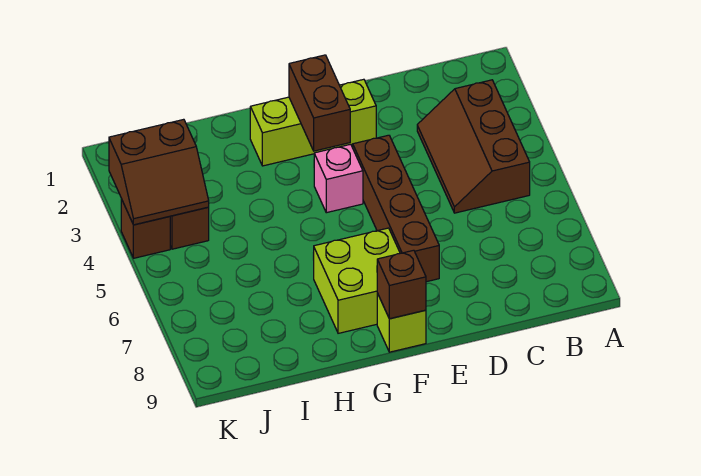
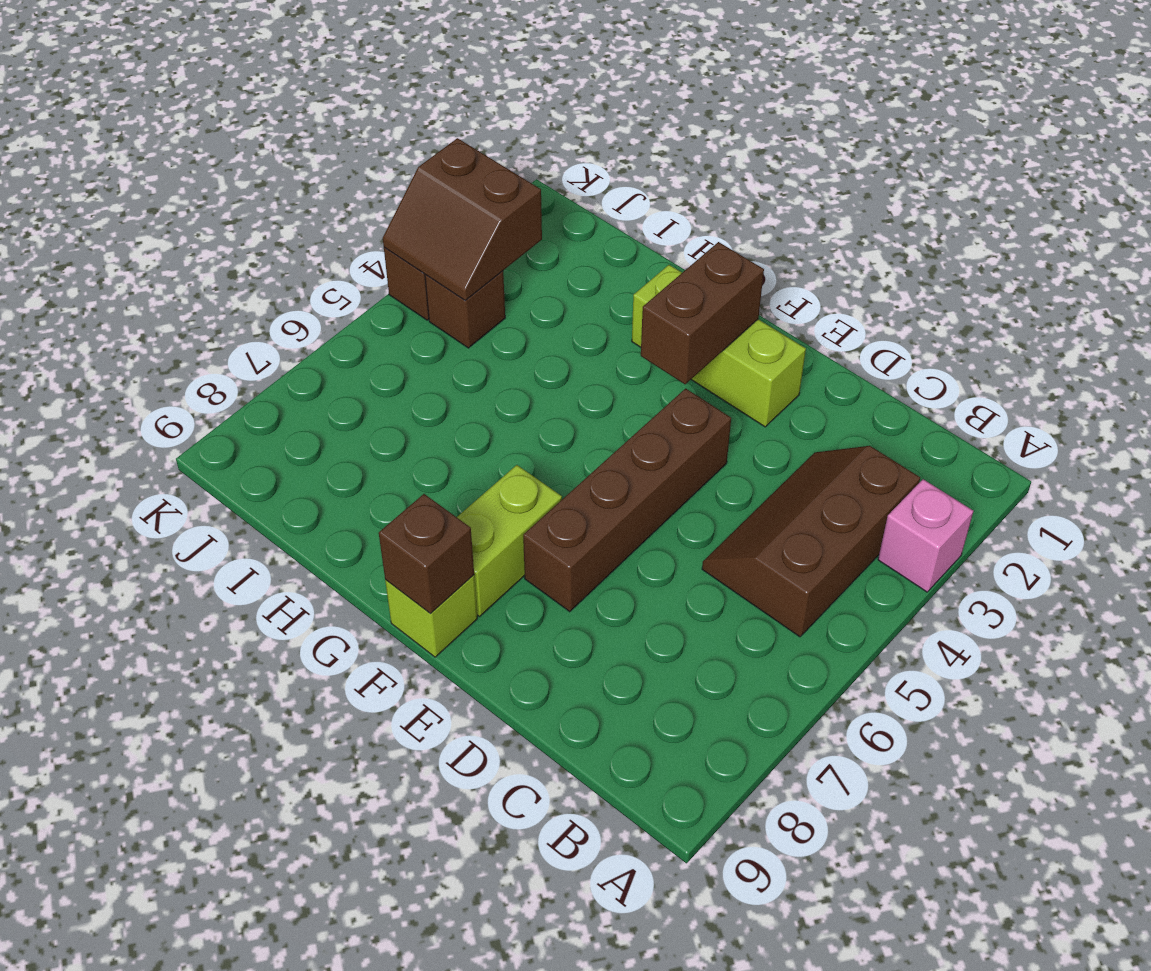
pink brick F4 level 1 -> pink brick A3 level 1
lime brick F7:G8 level 1 -> lime brick F7:F8 level 1

